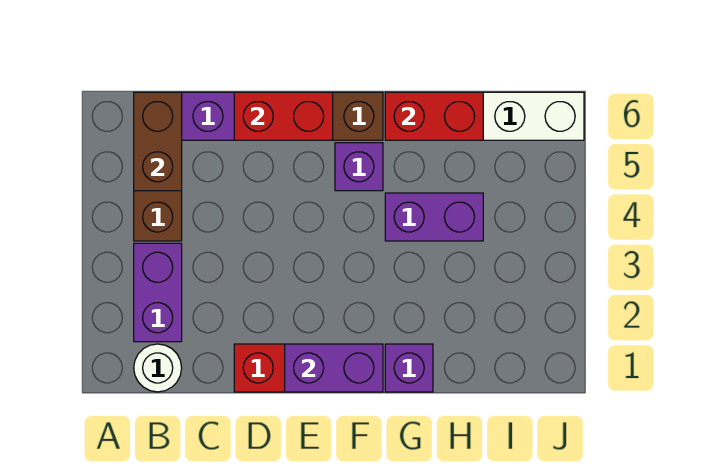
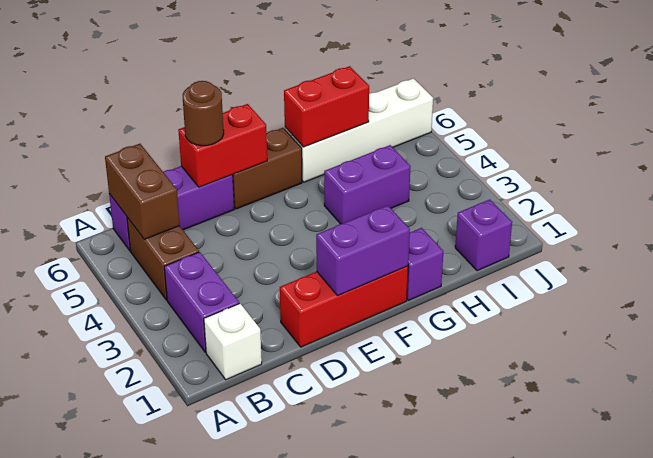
white round brick B1 level 1 -> white brick B1 level 1
none -> brown round brick D6 level 3
purple brick F5 level 1 -> purple brick I1 level 1

